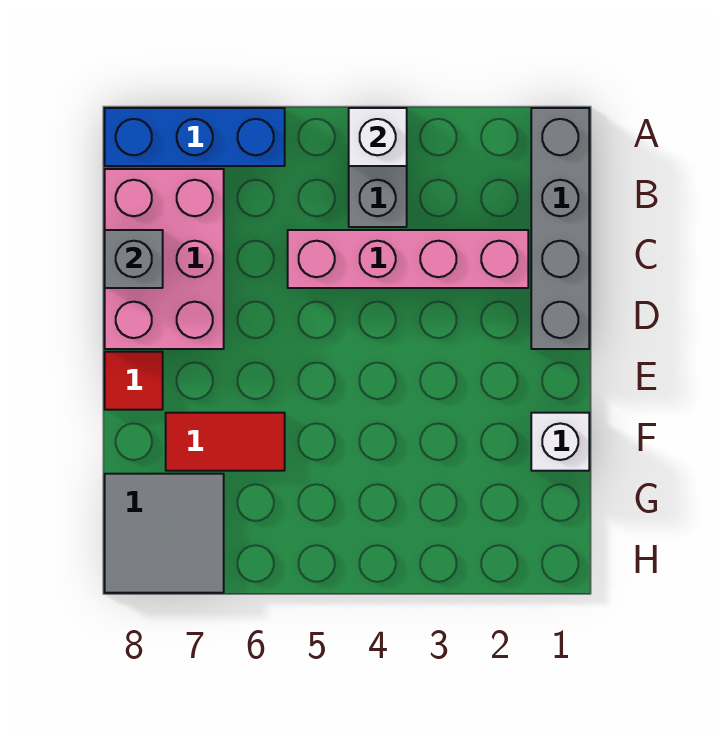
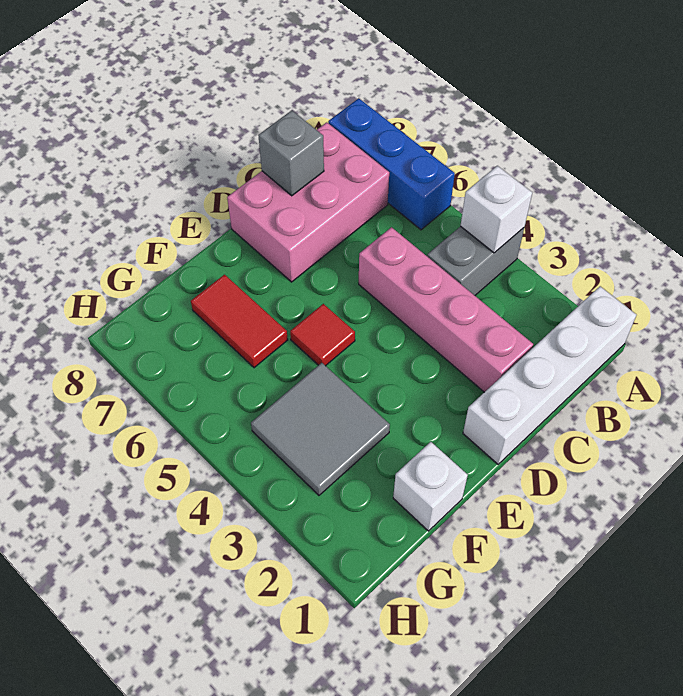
grey brick A1:D1 level 1 -> white brick A1:D1 level 1
red tile E8 level 1 -> red tile E5 level 1
grey tile G7:H8 level 1 -> grey tile F3:G4 level 1

